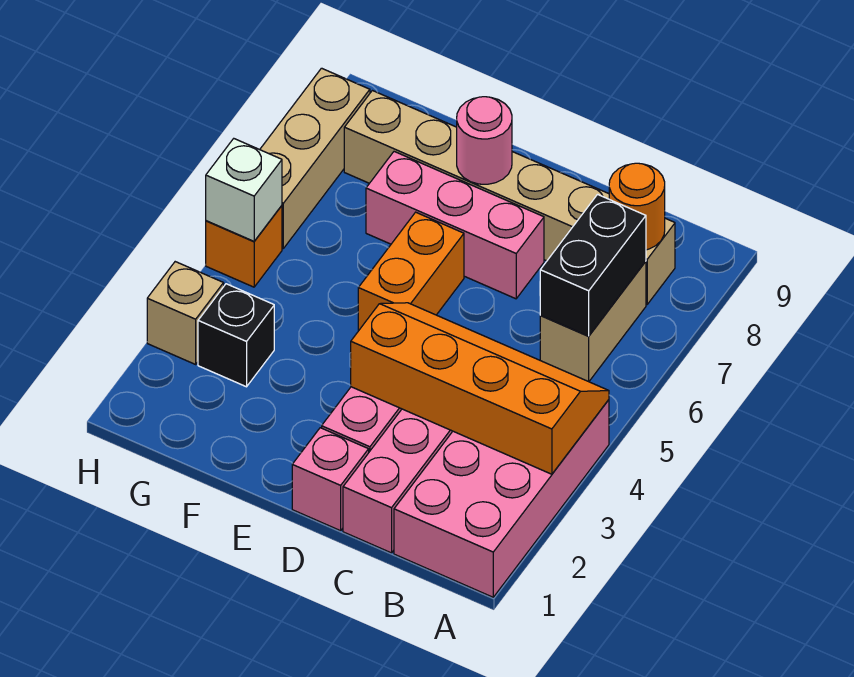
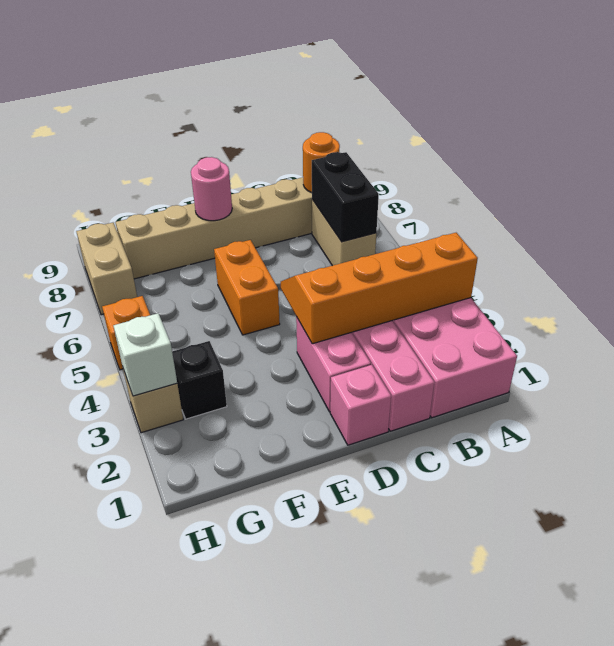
pink brick D7:F7 level 1 -> none
white brick H5 level 2 -> white brick H3 level 2
tan brick H6:H8 level 1 -> tan brick H7:H8 level 1

